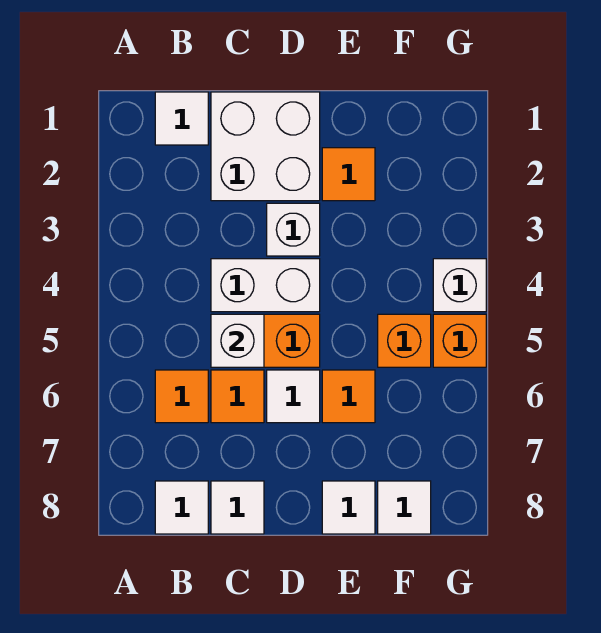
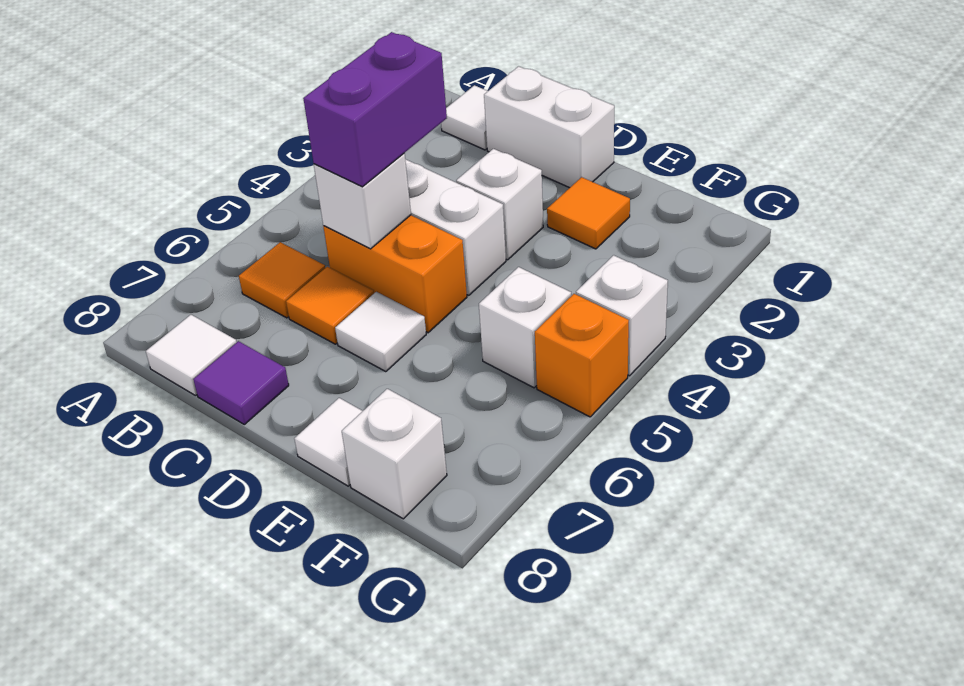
white brick C1:D2 level 1 -> white brick C1:D1 level 1
none -> purple brick C4:C5 level 3
white tile C8 level 1 -> purple tile C8 level 1
orange tile E6 level 1 -> none
orange brick F5 level 1 -> white brick F5 level 1
white tile F8 level 1 -> white brick F8 level 1

